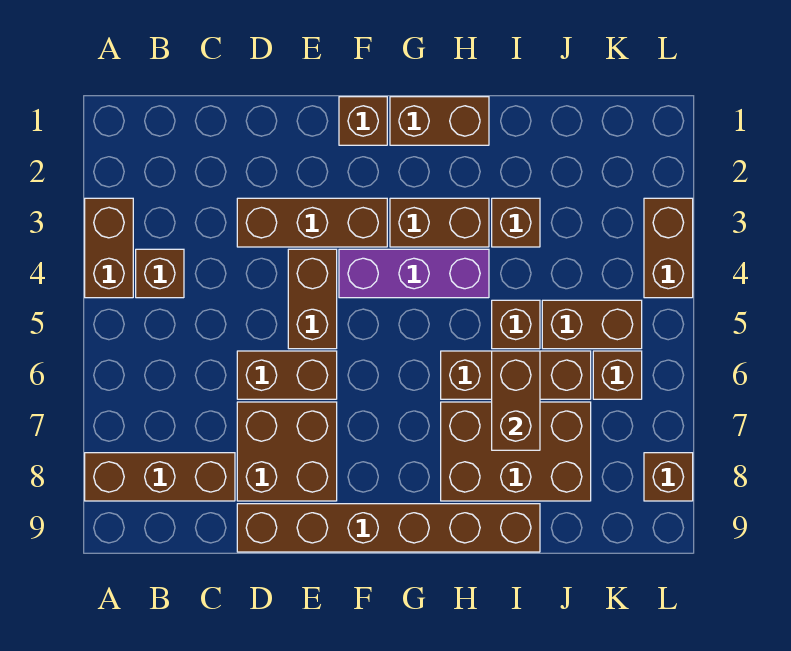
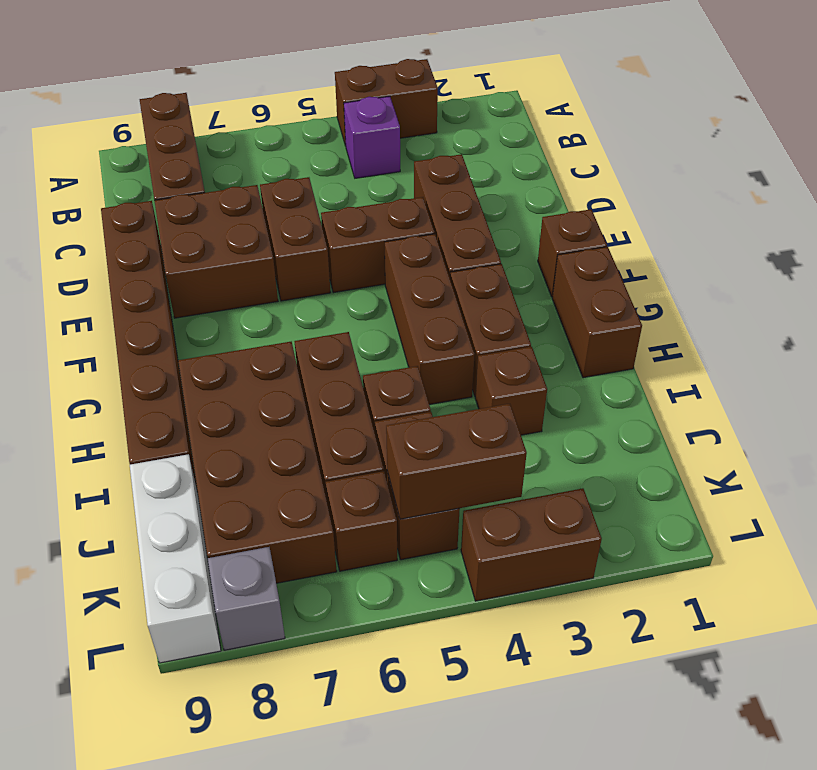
brown brick B4 level 1 -> purple brick B4 level 1
purple brick F4:H4 level 1 -> brown brick F4:H4 level 1
brown brick H7:J8 level 1 -> brown brick H7:K8 level 1
brown brick I6:I7 level 2 -> brown brick K4:K5 level 2
none -> white brick J9:L9 level 1
brown brick L8 level 1 -> grey brick L8 level 1

